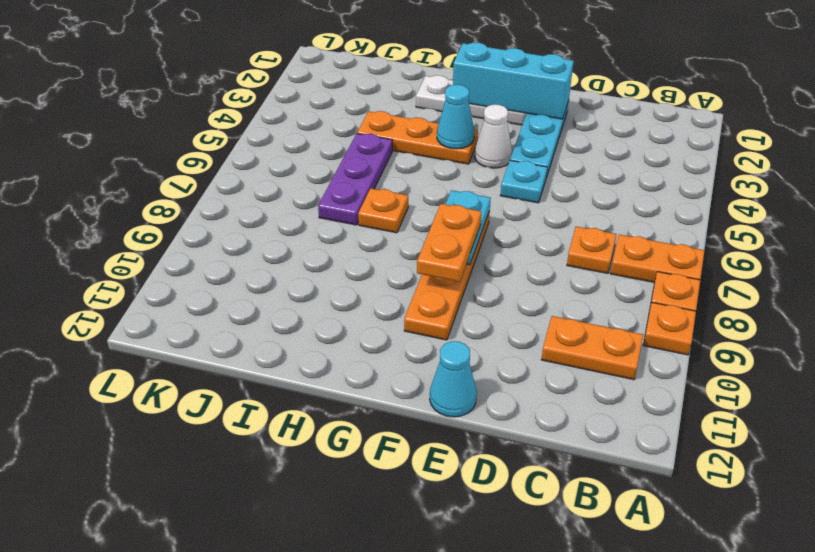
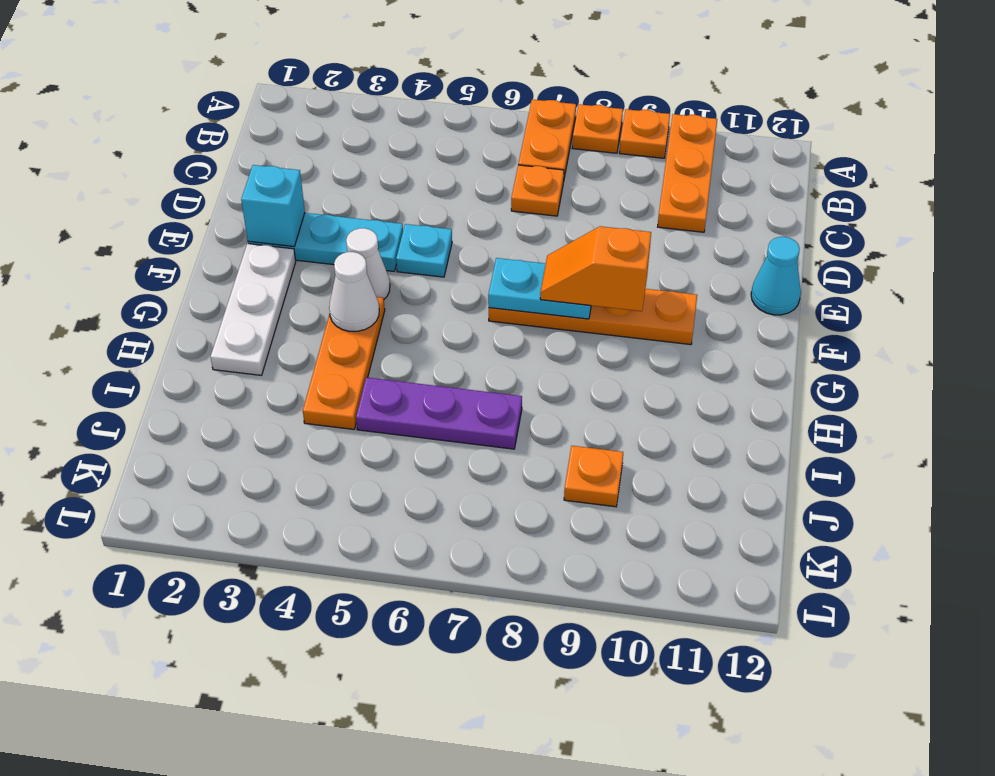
orange plate B10:C10 level 1 -> orange plate A10:C10 level 1
cyan brick E2:G2 level 2 -> cyan brick E2 level 2
orange plate F8:F9 level 3 -> orange slope F8:F9 level 3 top 9
cyan cone G4 level 2 -> white cone G4 level 2
orange plate H7 level 1 -> orange plate J9 level 1

